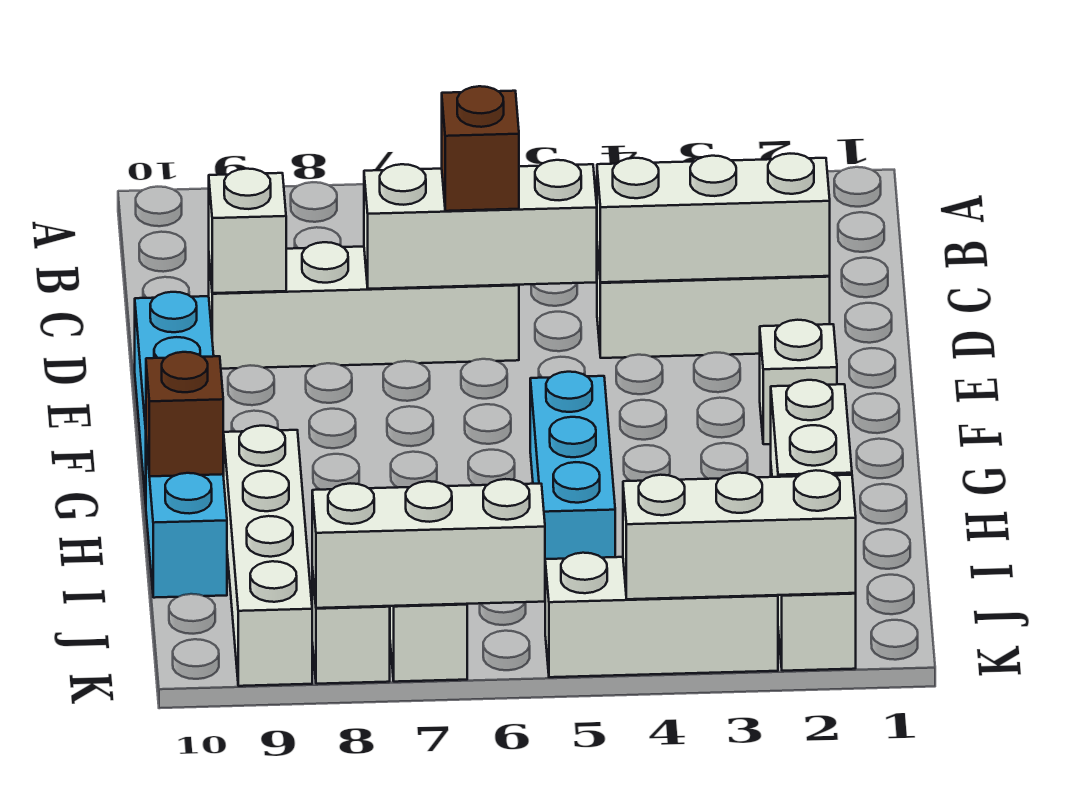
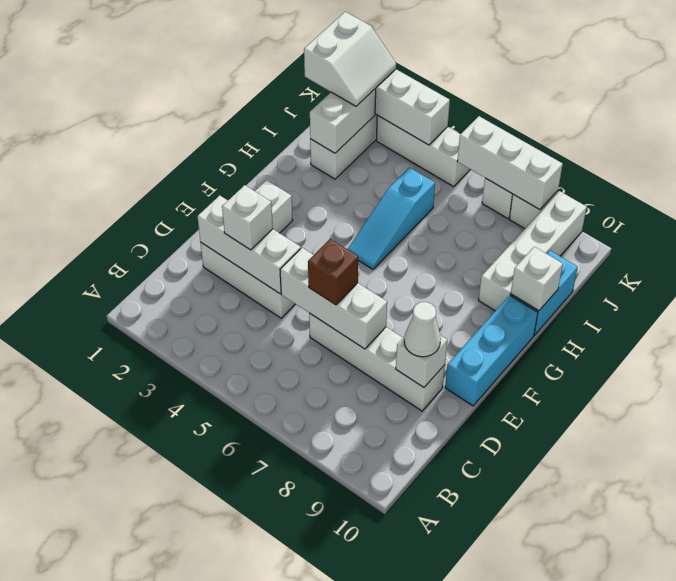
none -> white brick D3 level 3
none -> white cone D9 level 3
cyan brick G5:I5 level 1 -> cyan slope G5:I5 level 1 top I
brown brick H10 level 2 -> white brick H10 level 2
none -> white slope J1:K2 level 3 top 1

